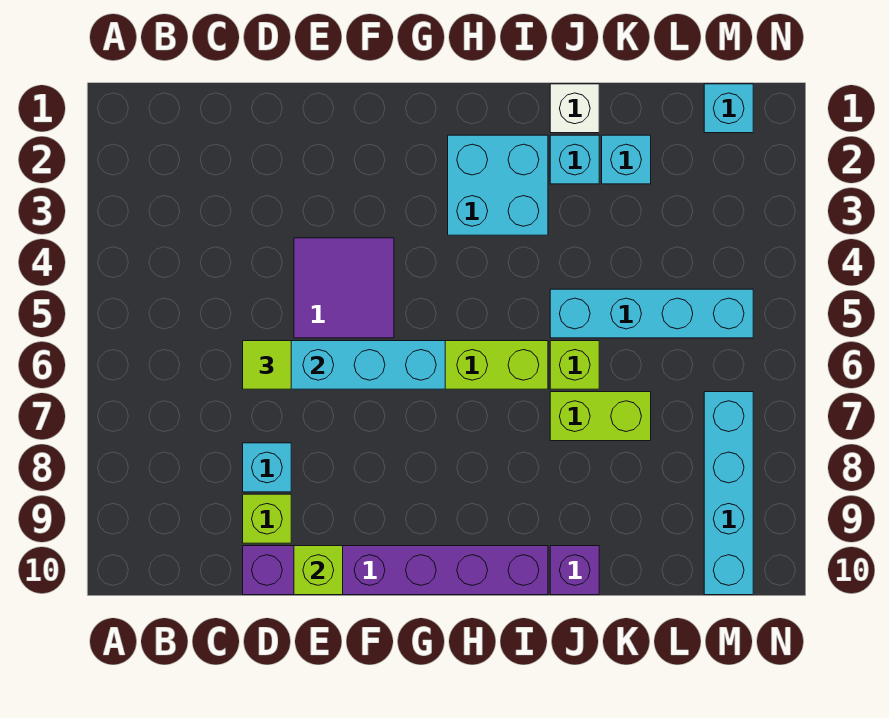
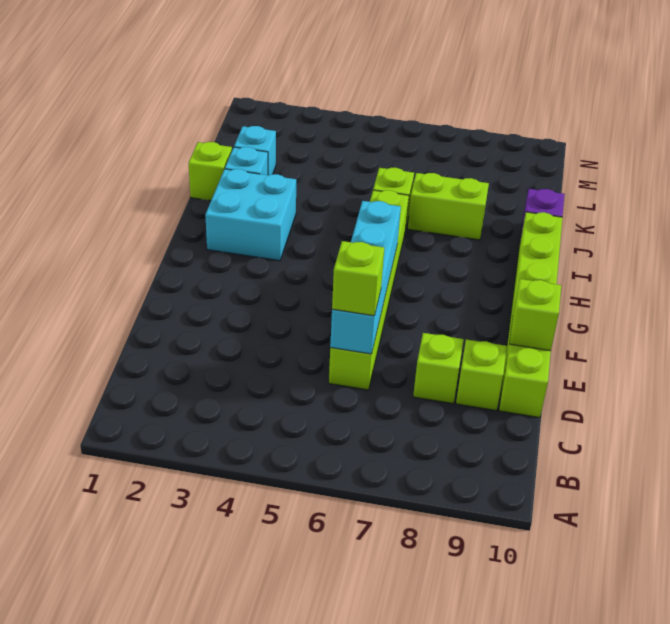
lime tile D6 level 3 -> lime brick D6 level 3
cyan brick D8 level 1 -> lime brick D8 level 1
purple brick D10:I10 level 1 -> lime brick D10:I10 level 1
purple tile E4:F5 level 1 -> none
white brick J1 level 1 -> lime brick J1 level 1
cyan brick J5:M5 level 1 -> none
lime brick J7:K7 level 1 -> lime brick J7:J8 level 1
cyan brick M1 level 1 -> none
cyan brick M7:M10 level 1 -> none

